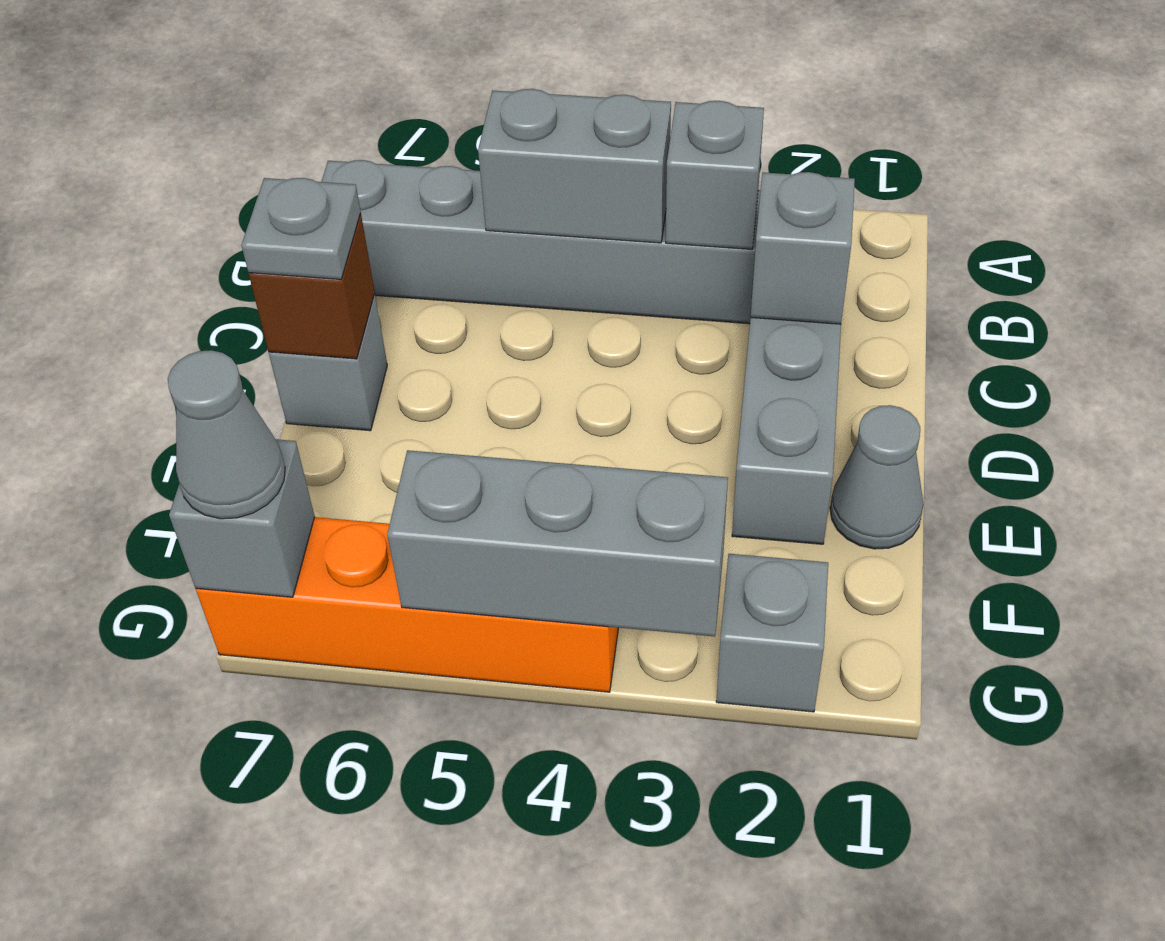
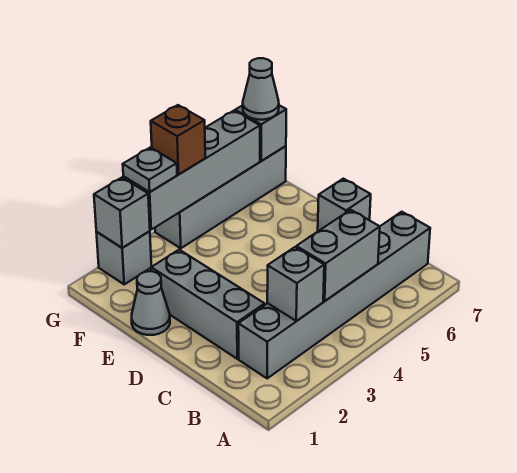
grey brick C2 level 2 -> grey brick G2 level 2
brown brick D7 level 2 -> brown brick G4 level 3
grey plate D7 level 3 -> grey plate G3 level 3
grey brick G3:G5 level 2 -> grey brick G3:G6 level 2
orange brick G4:G7 level 1 -> grey brick G4:G7 level 1

